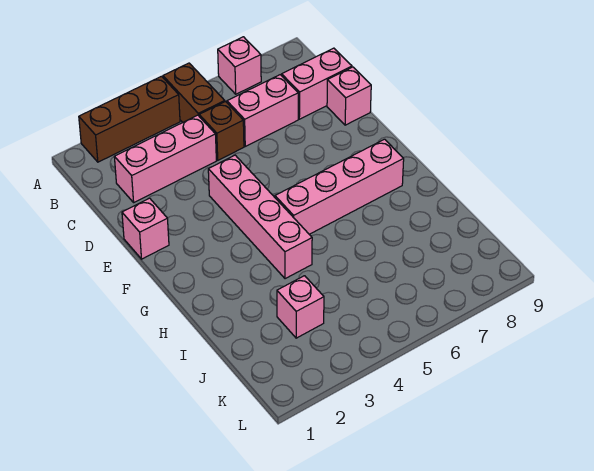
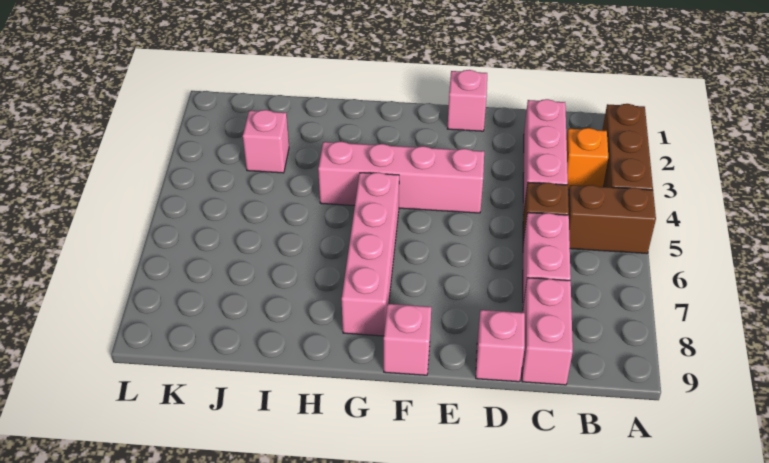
pink brick A7 level 1 -> pink brick F9 level 1
none -> orange brick B3 level 1

